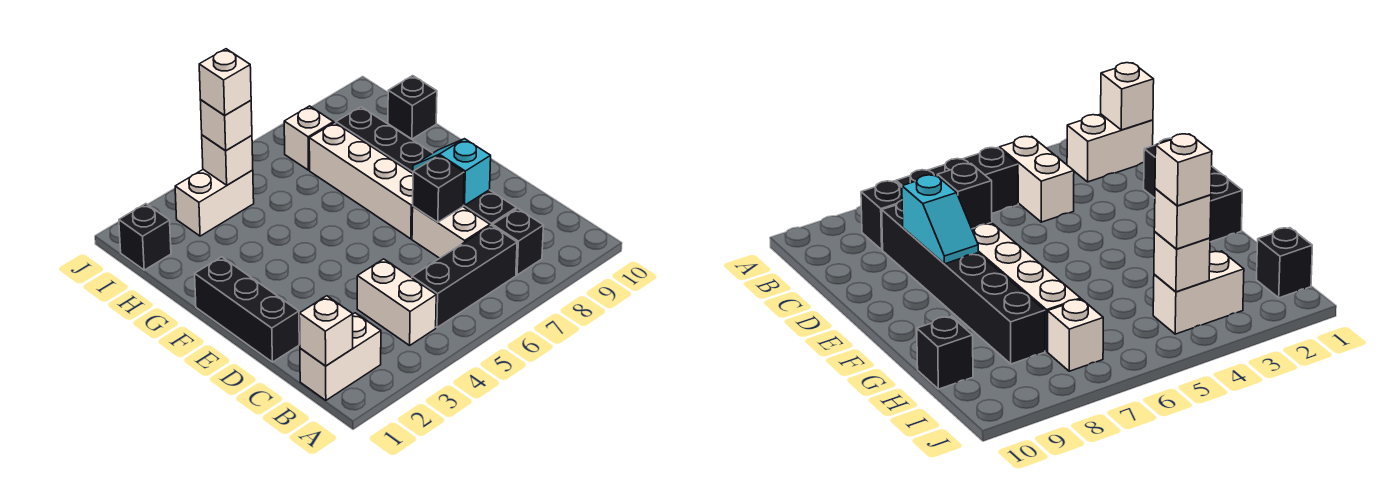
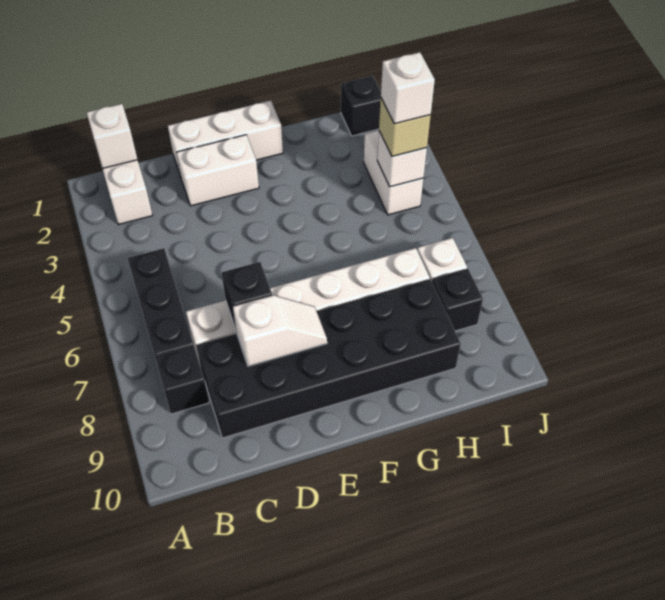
white brick B4:C4 level 1 -> white brick D2:E2 level 1
black brick C8:H8 level 1 -> black brick C8:H9 level 1
black brick D1:F1 level 1 -> white brick D1:F1 level 1
cyan slope D8:E8 level 2 top D -> white slope D8:E8 level 2 top D
black brick H10 level 1 -> black brick I8 level 1
white brick I4 level 3 -> tan brick I4 level 3

